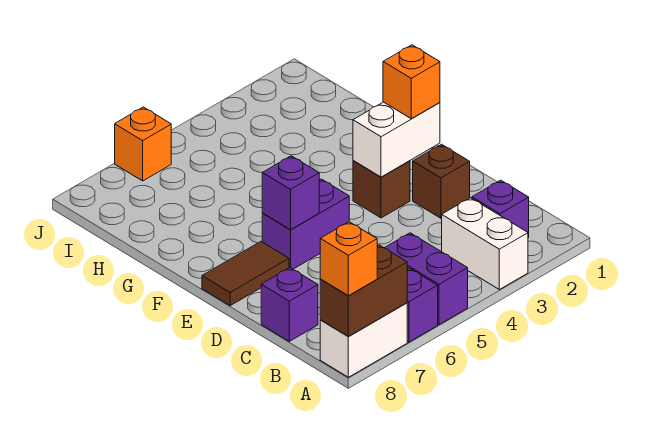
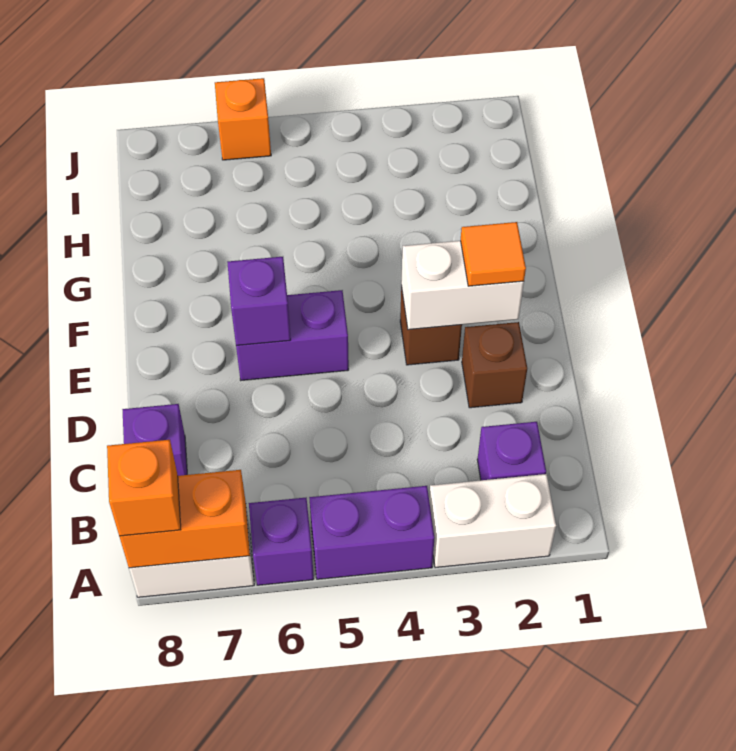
white brick A3:B3 level 1 -> white brick A2:A3 level 1
purple brick A5:B5 level 1 -> purple brick A4:A5 level 1
brown brick A7:A8 level 2 -> orange brick A7:A8 level 2
orange brick E2 level 3 -> orange tile E2 level 3
brown tile E7:E8 level 1 -> none

